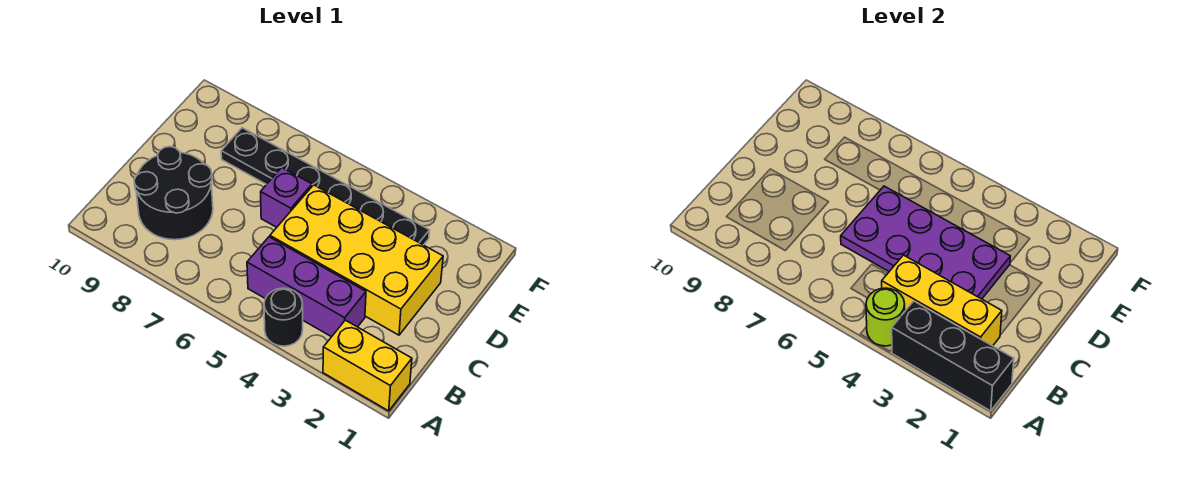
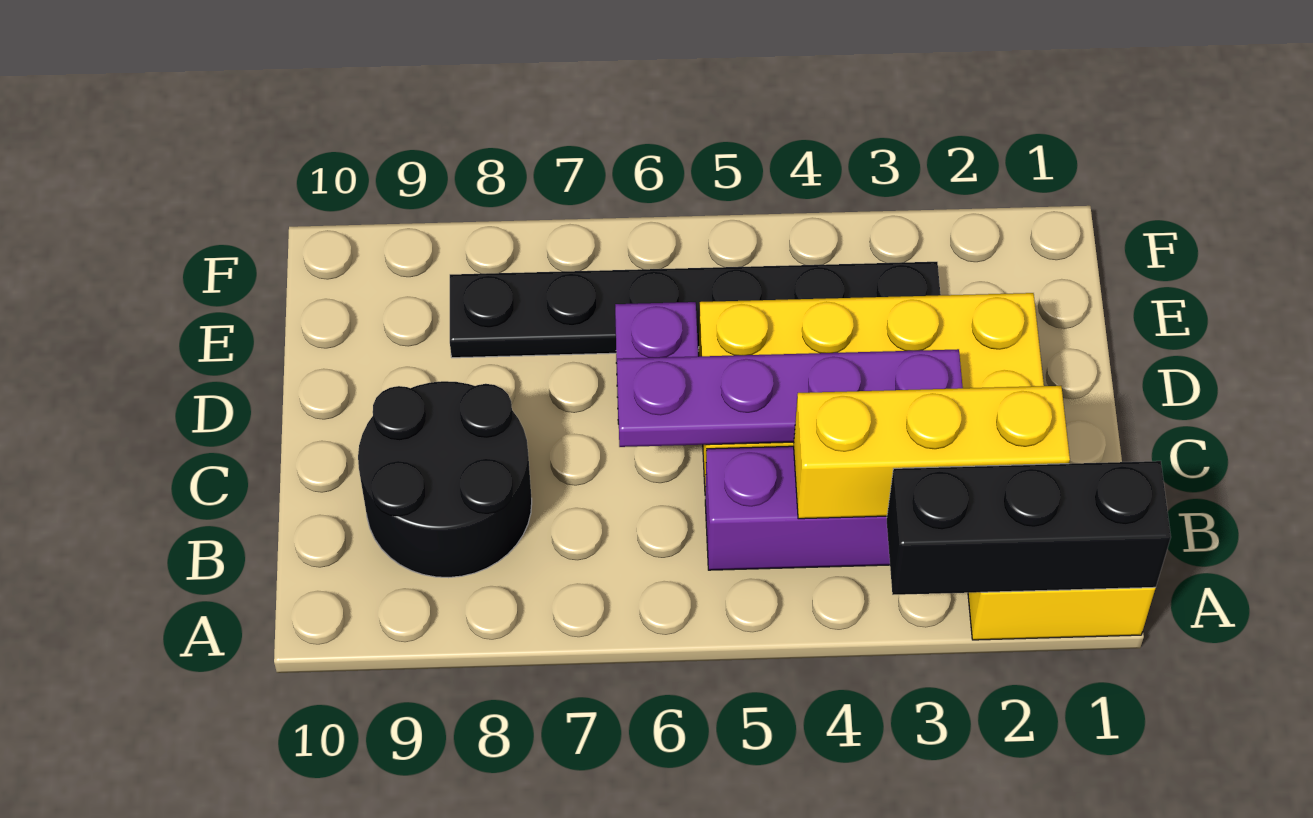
black round brick A4 level 1 -> none
lime round brick A4 level 2 -> none
purple plate C3:D6 level 2 -> purple plate C3:C6 level 2

